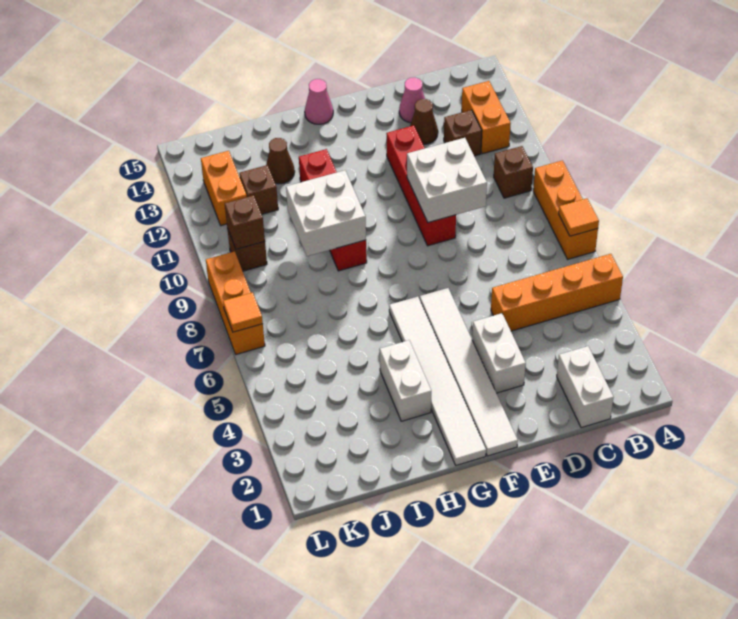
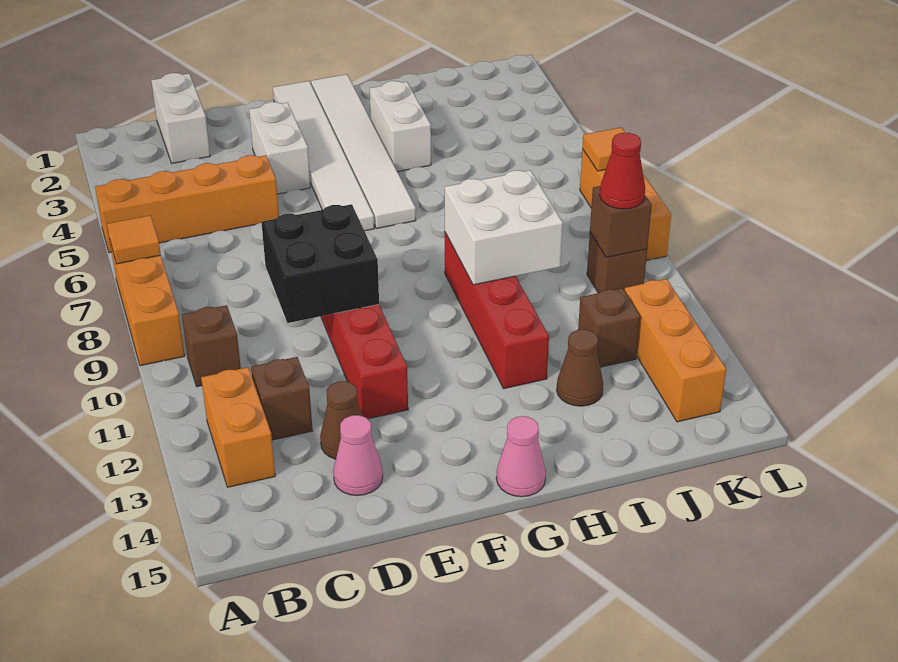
white brick D9:E10 level 2 -> black brick D9:E10 level 2
none -> red cone K10 level 3
orange brick K12:K13 level 1 -> orange brick K12:K14 level 1

